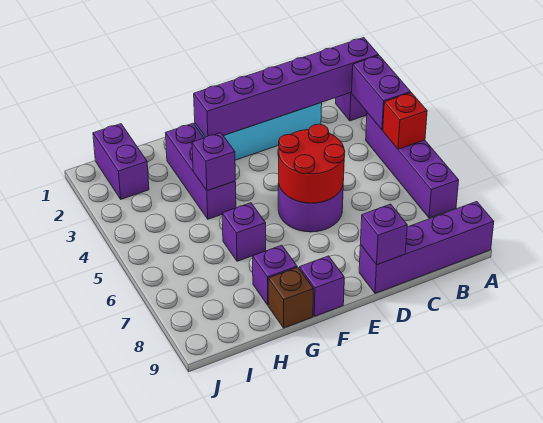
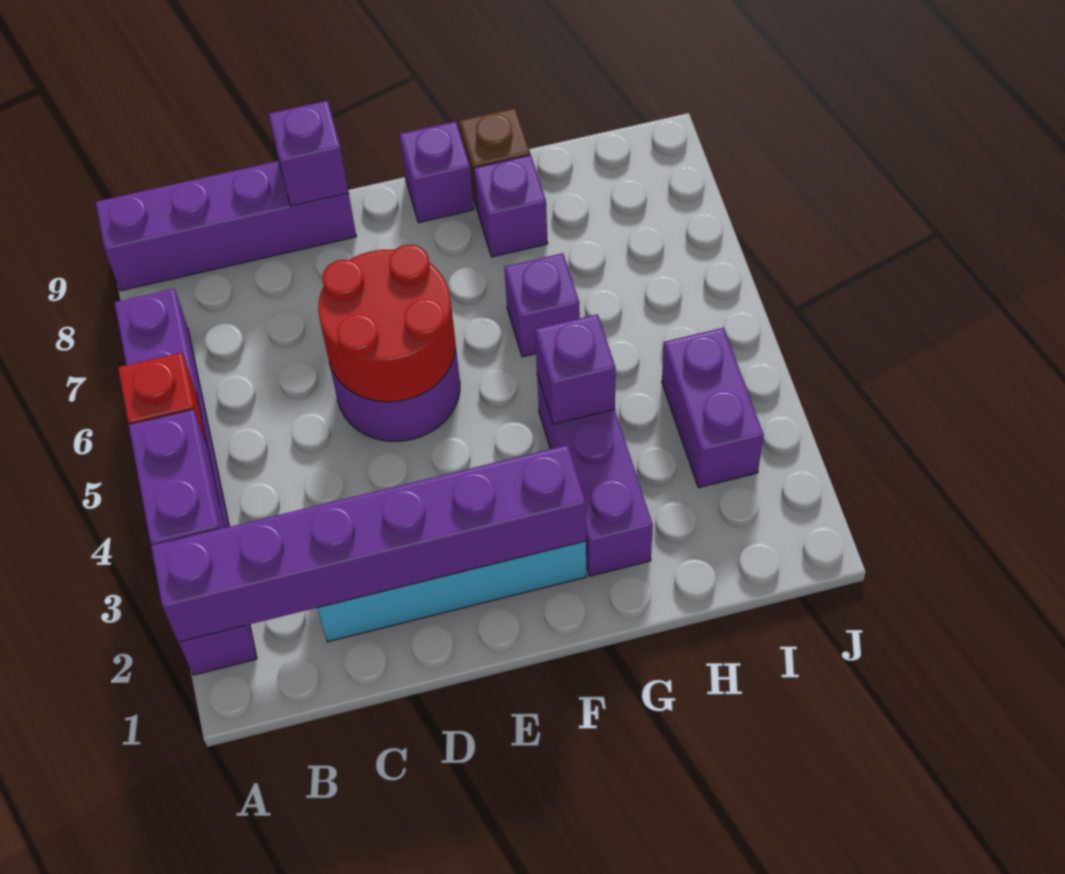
purple brick I1:I2 level 1 -> purple brick I3:I4 level 1

